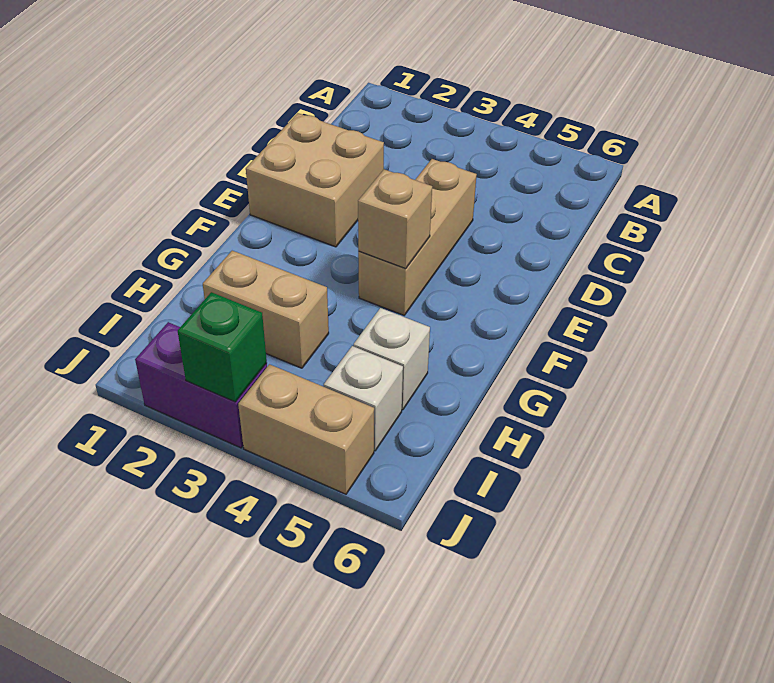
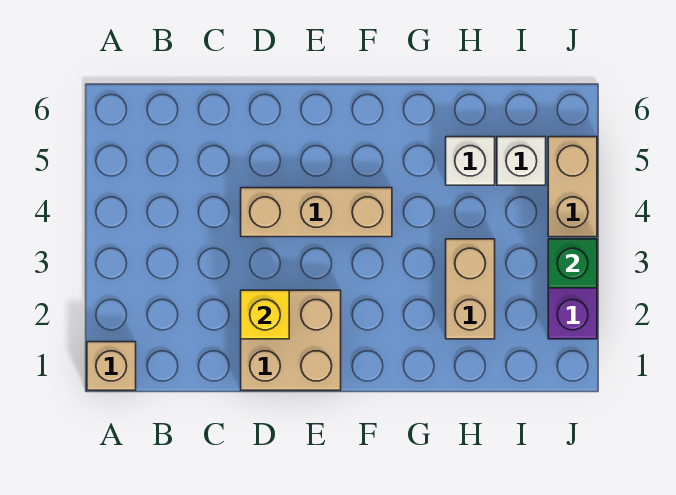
none -> yellow brick D2 level 2
tan brick F4 level 2 -> tan brick A1 level 1

